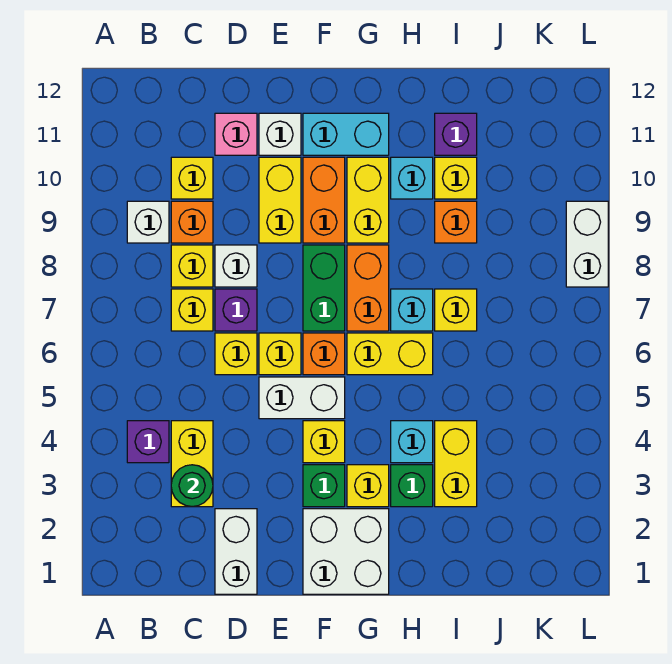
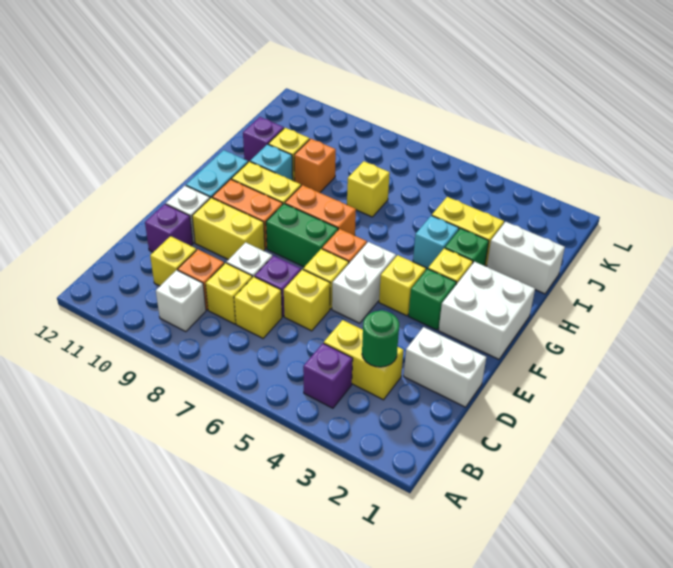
pink brick D11 level 1 -> purple brick D11 level 1
yellow brick G6:H6 level 1 -> none
cyan brick H7 level 1 -> none
white brick L8:L9 level 1 -> white brick I1:I2 level 1

